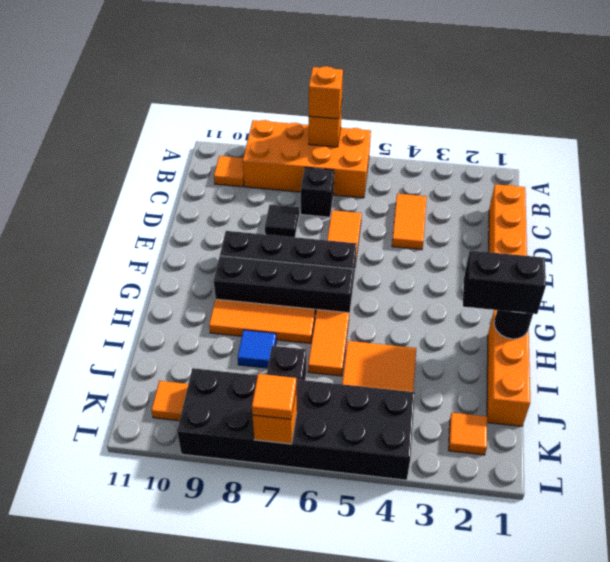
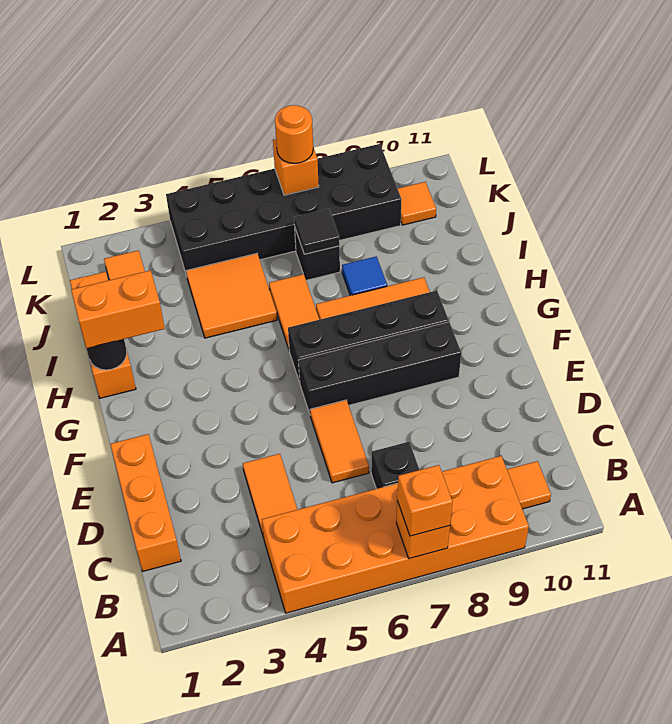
orange brick A6:B9 level 1 -> orange brick A4:B9 level 1
black tile D8 level 1 -> black tile J7 level 2
black brick H1:H2 level 3 -> orange brick H1:H2 level 3
orange tile L7 level 3 -> orange round brick L7 level 3

